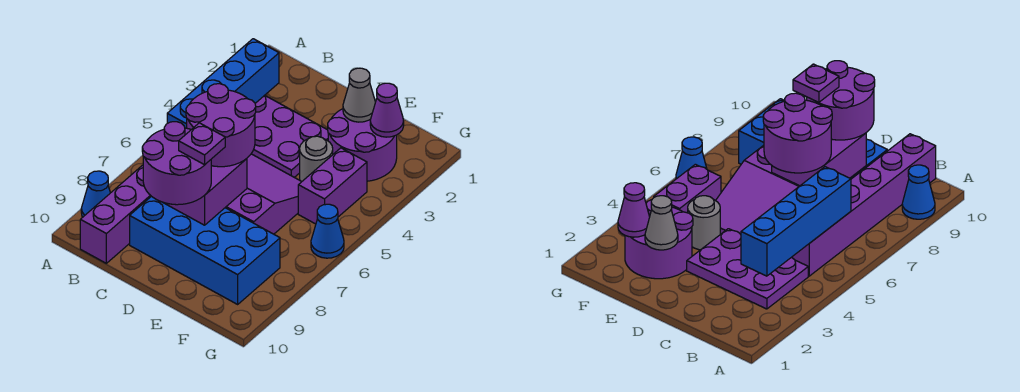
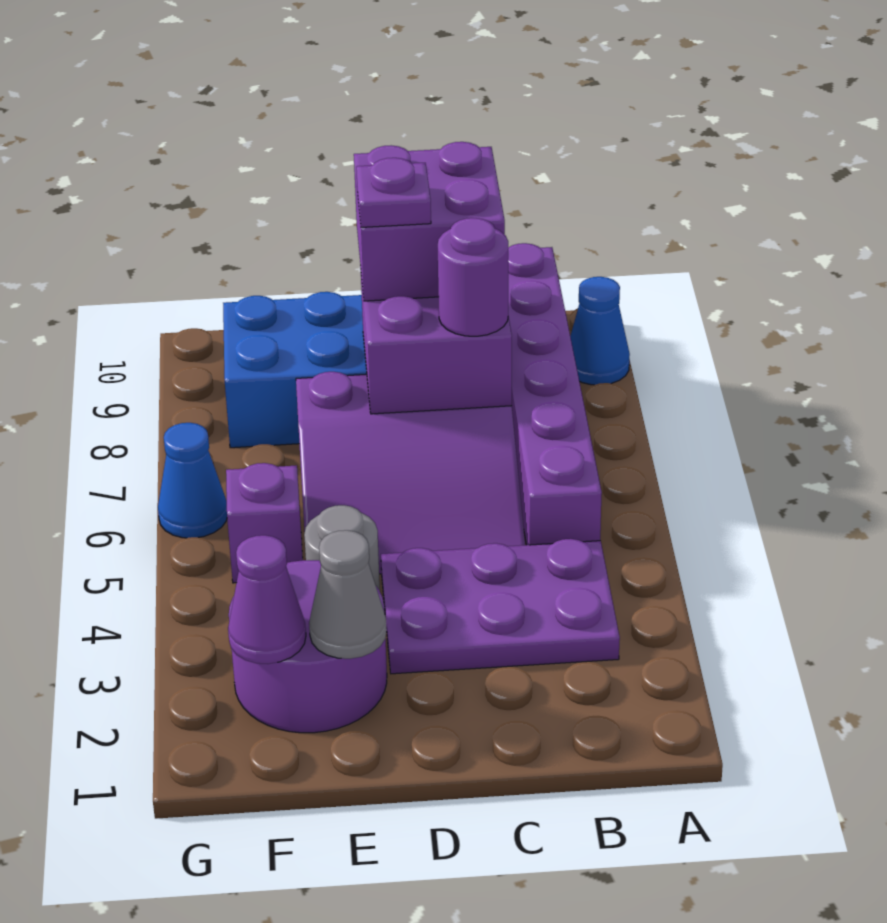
blue brick B3:B6 level 2 -> none
purple round brick C6:D7 level 3 -> purple round brick C7 level 3
purple round brick C8:D9 level 3 -> purple brick C8:D9 level 3
purple brick F4:F5 level 1 -> purple brick F5 level 1

